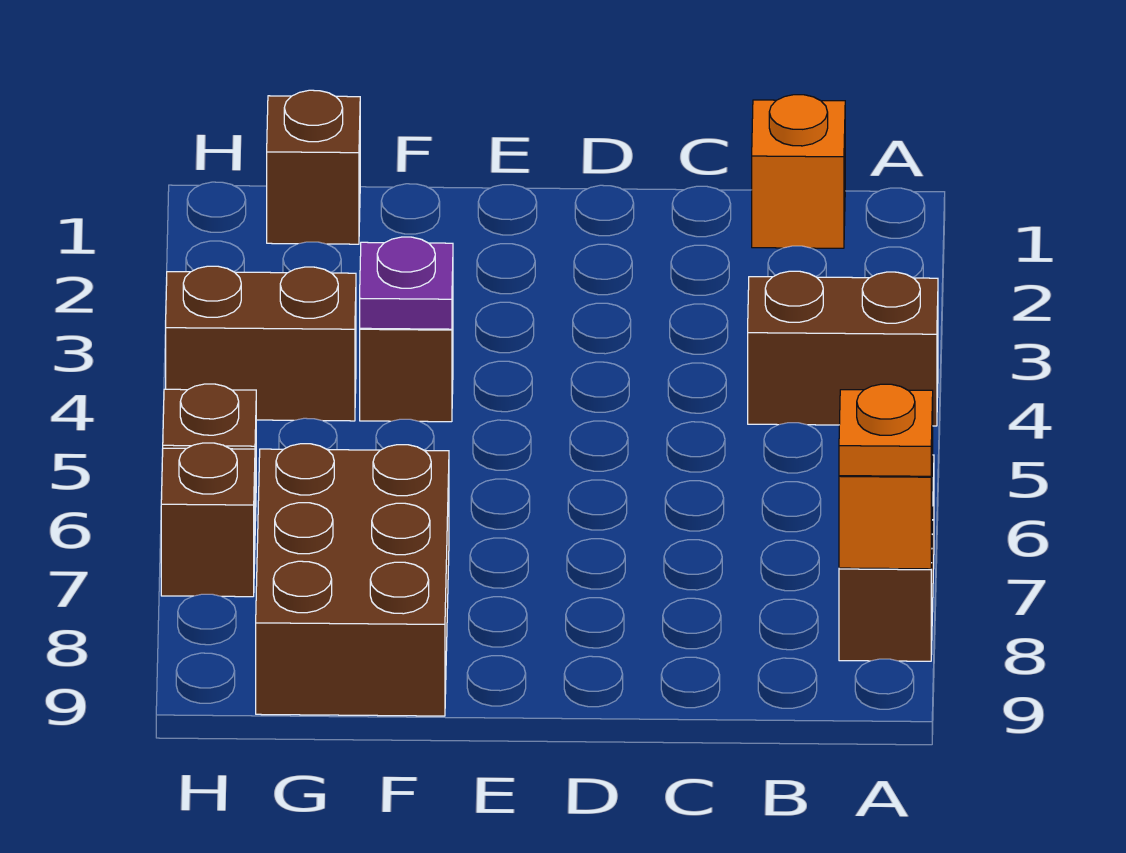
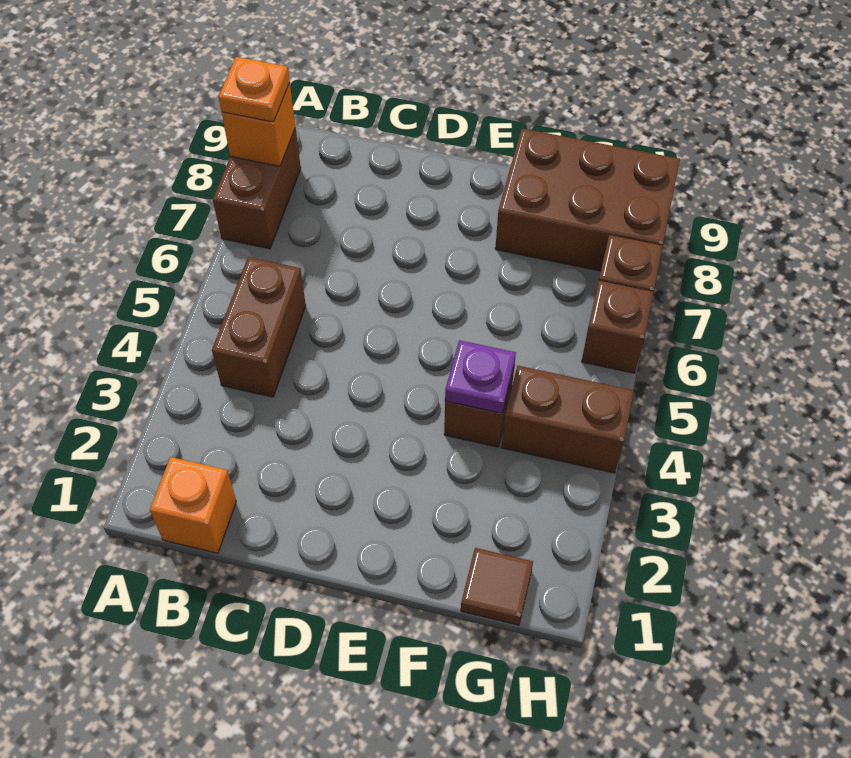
brown brick A4:B4 level 1 -> brown brick B4:B5 level 1
brown brick F7:G9 level 1 -> brown brick F8:H9 level 1
brown brick G1 level 1 -> brown tile G1 level 1

